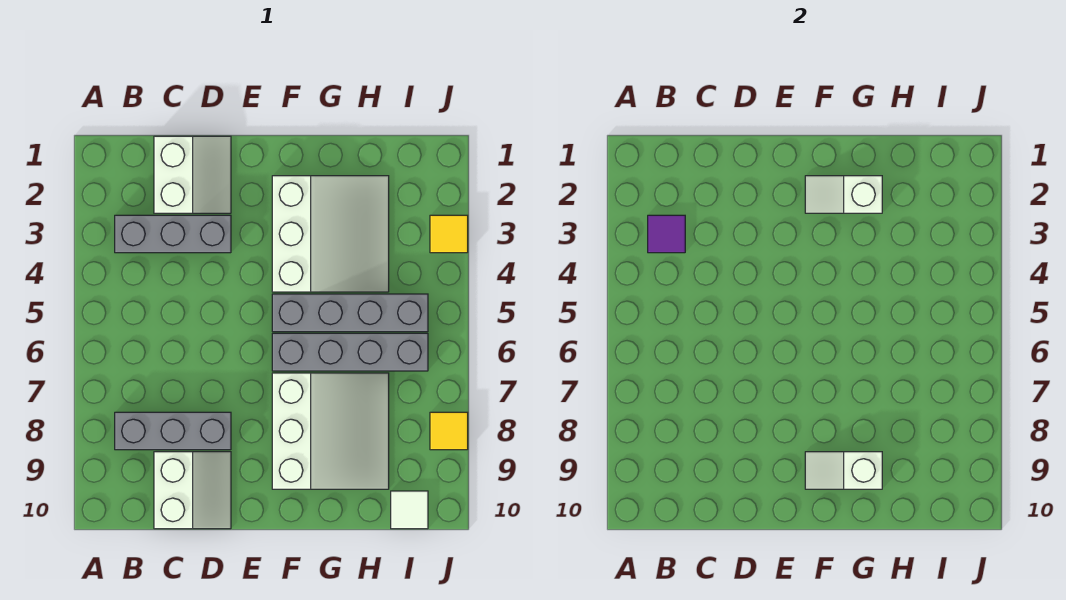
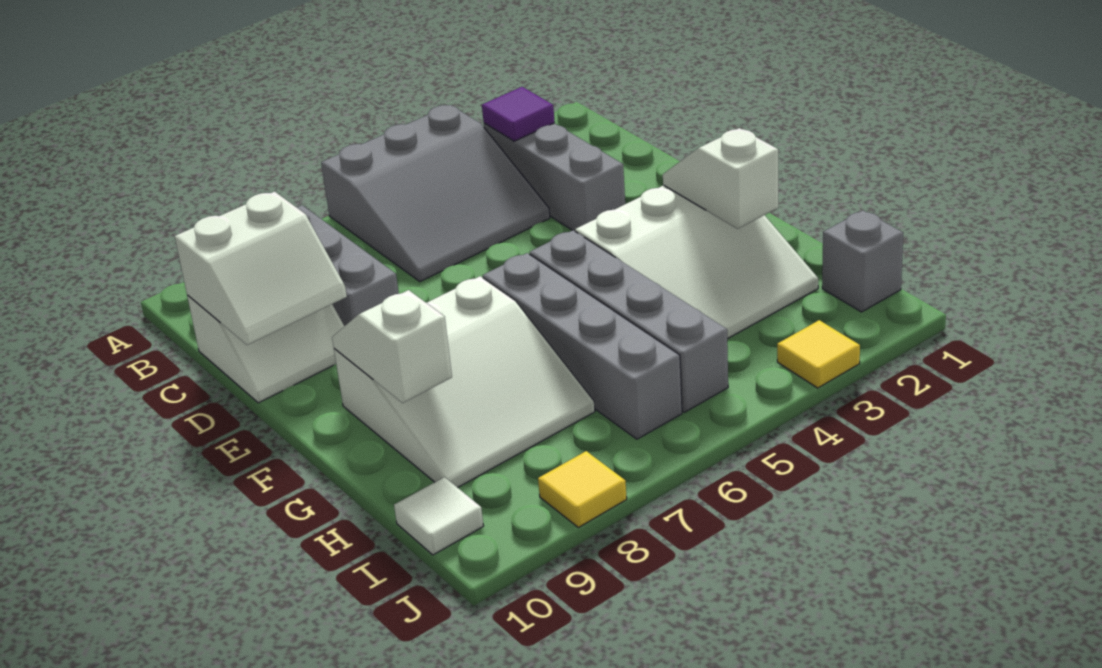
none -> grey slope A4:C6 level 1 top A
white slope C1:D2 level 1 top C -> white slope C9:D10 level 2 top C
none -> grey brick I1 level 1

